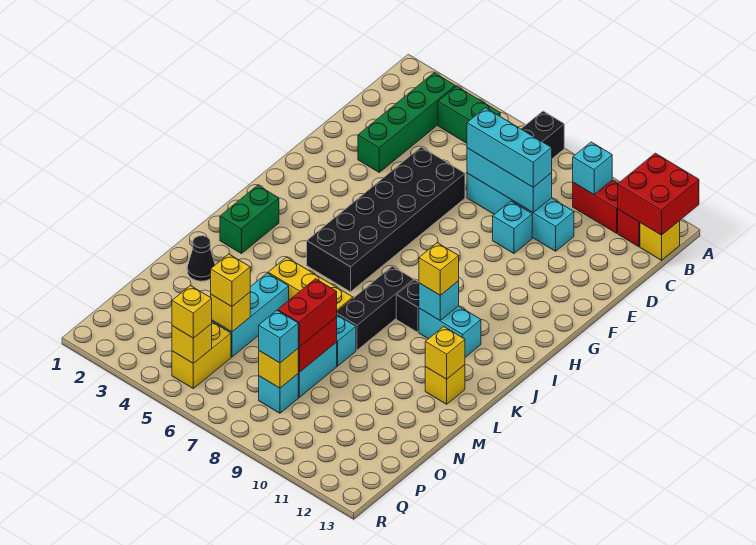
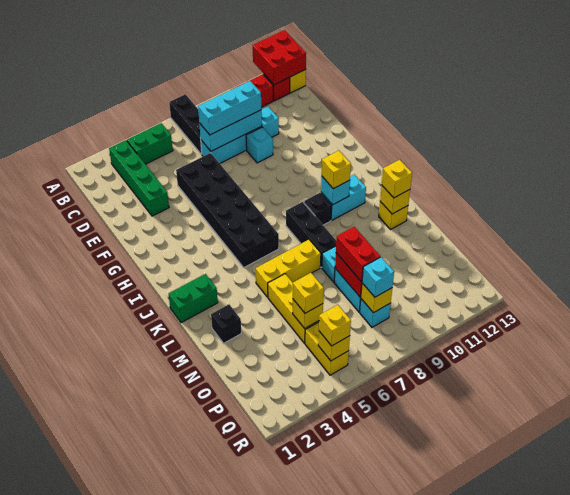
cyan brick B10 level 2 -> none
green brick J2:K2 level 1 -> green brick K1:K2 level 1
none -> yellow brick L12 level 3
black cone M2 level 1 -> black brick M2 level 1
cyan brick M5:O5 level 1 -> yellow brick M5:O5 level 1

